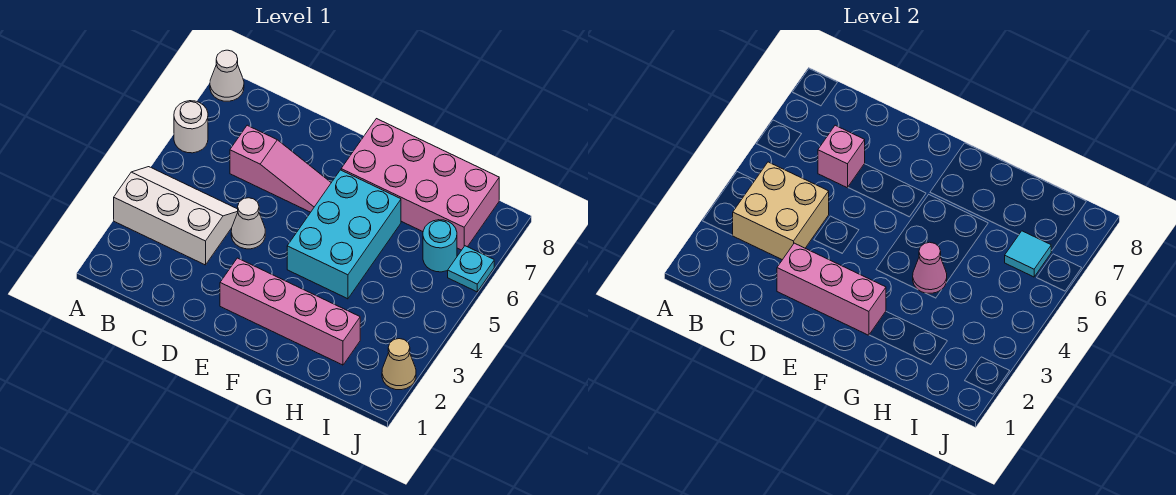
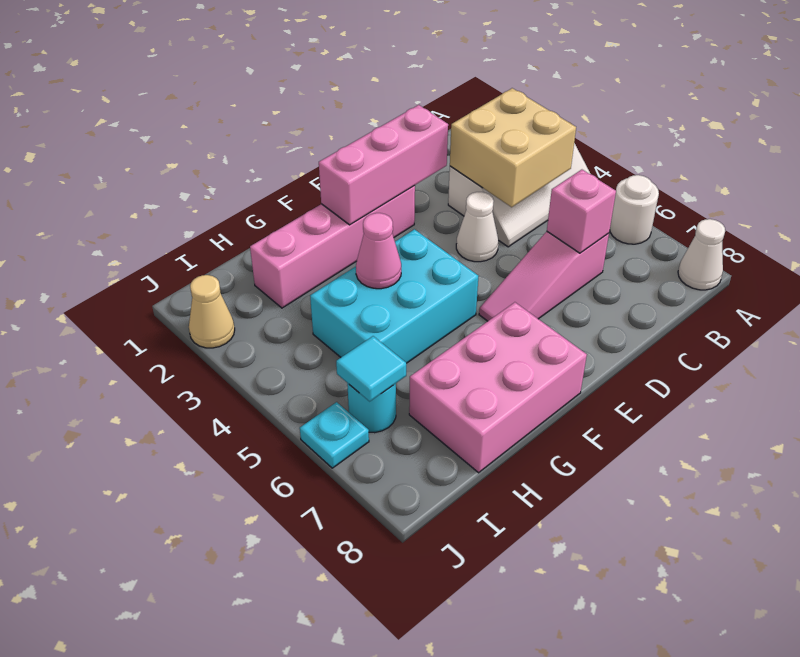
cyan brick F4:G6 level 1 -> cyan brick F4:H5 level 1
pink brick F7:I8 level 1 -> pink brick F7:H8 level 1

